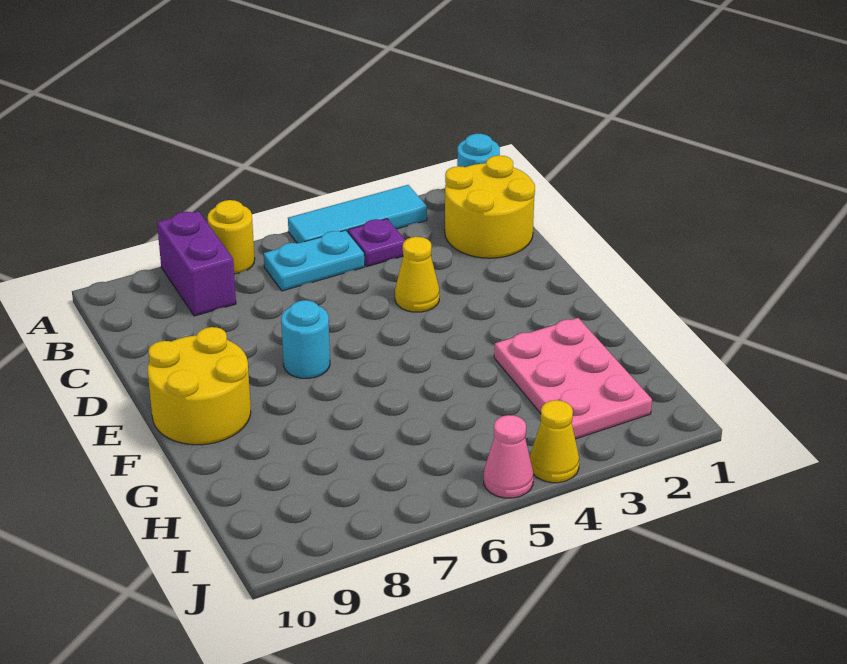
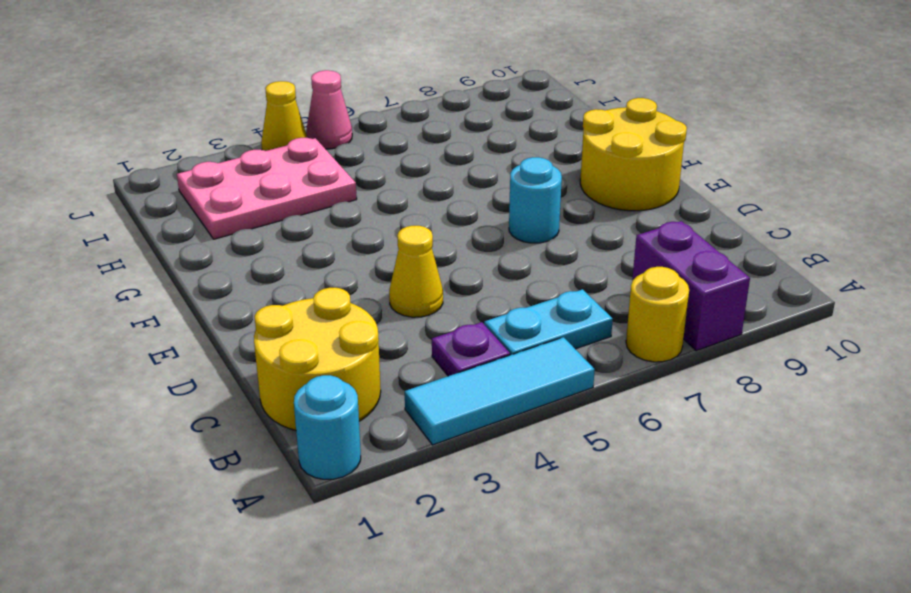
pink plate G2:I3 level 1 -> pink plate H2:I4 level 1

